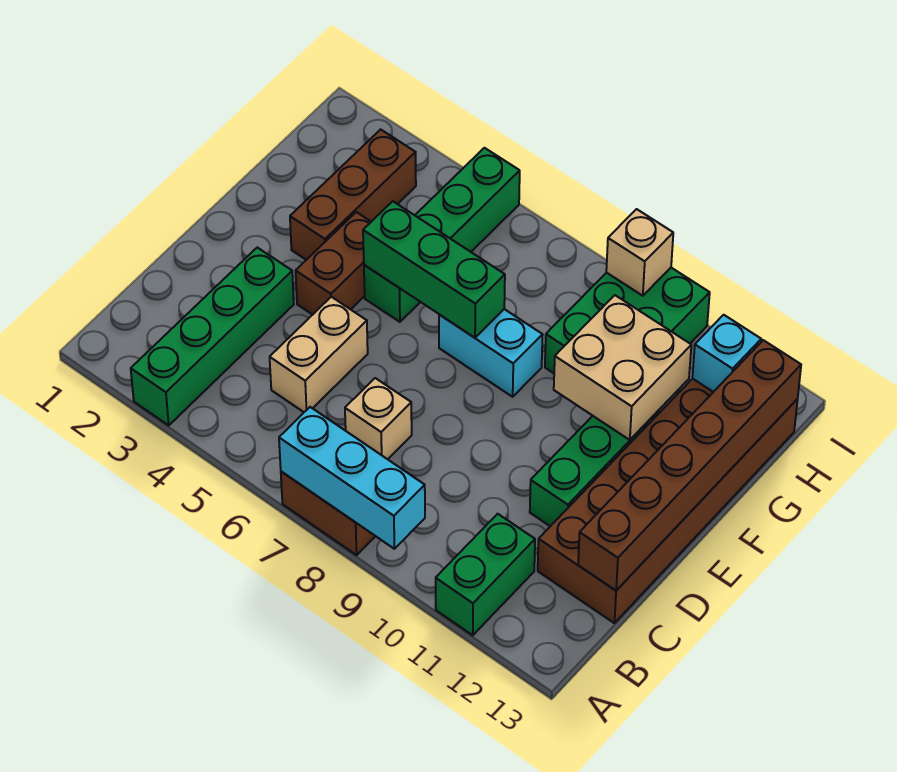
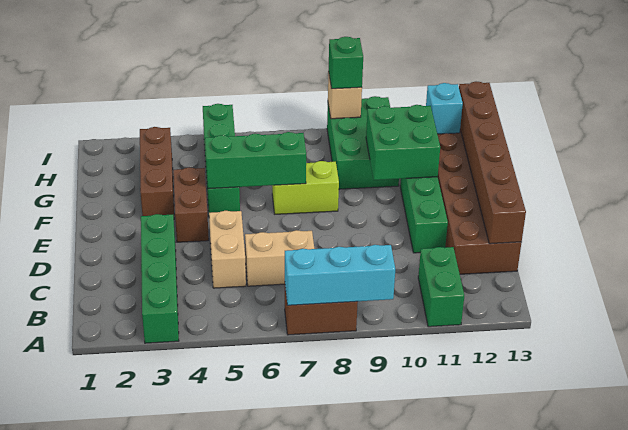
tan brick C7 level 1 -> tan brick C6:C7 level 1
cyan brick F7:F8 level 1 -> lime brick F7:F8 level 1
tan brick F10:G11 level 2 -> green brick F10:G11 level 2
none -> green brick I9 level 3

